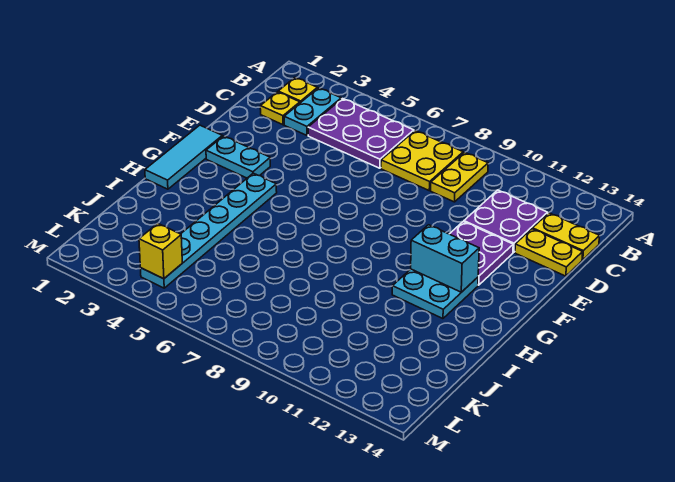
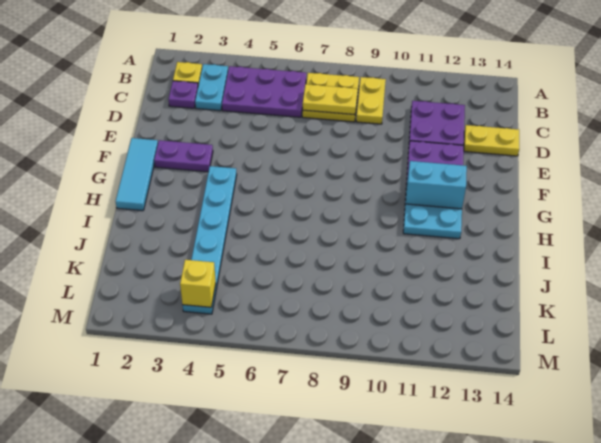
yellow plate C2 level 1 -> purple plate C2 level 1
yellow plate C13:C14 level 1 -> yellow plate C7:C8 level 2
cyan plate F2:F3 level 1 -> purple plate F2:F3 level 1

